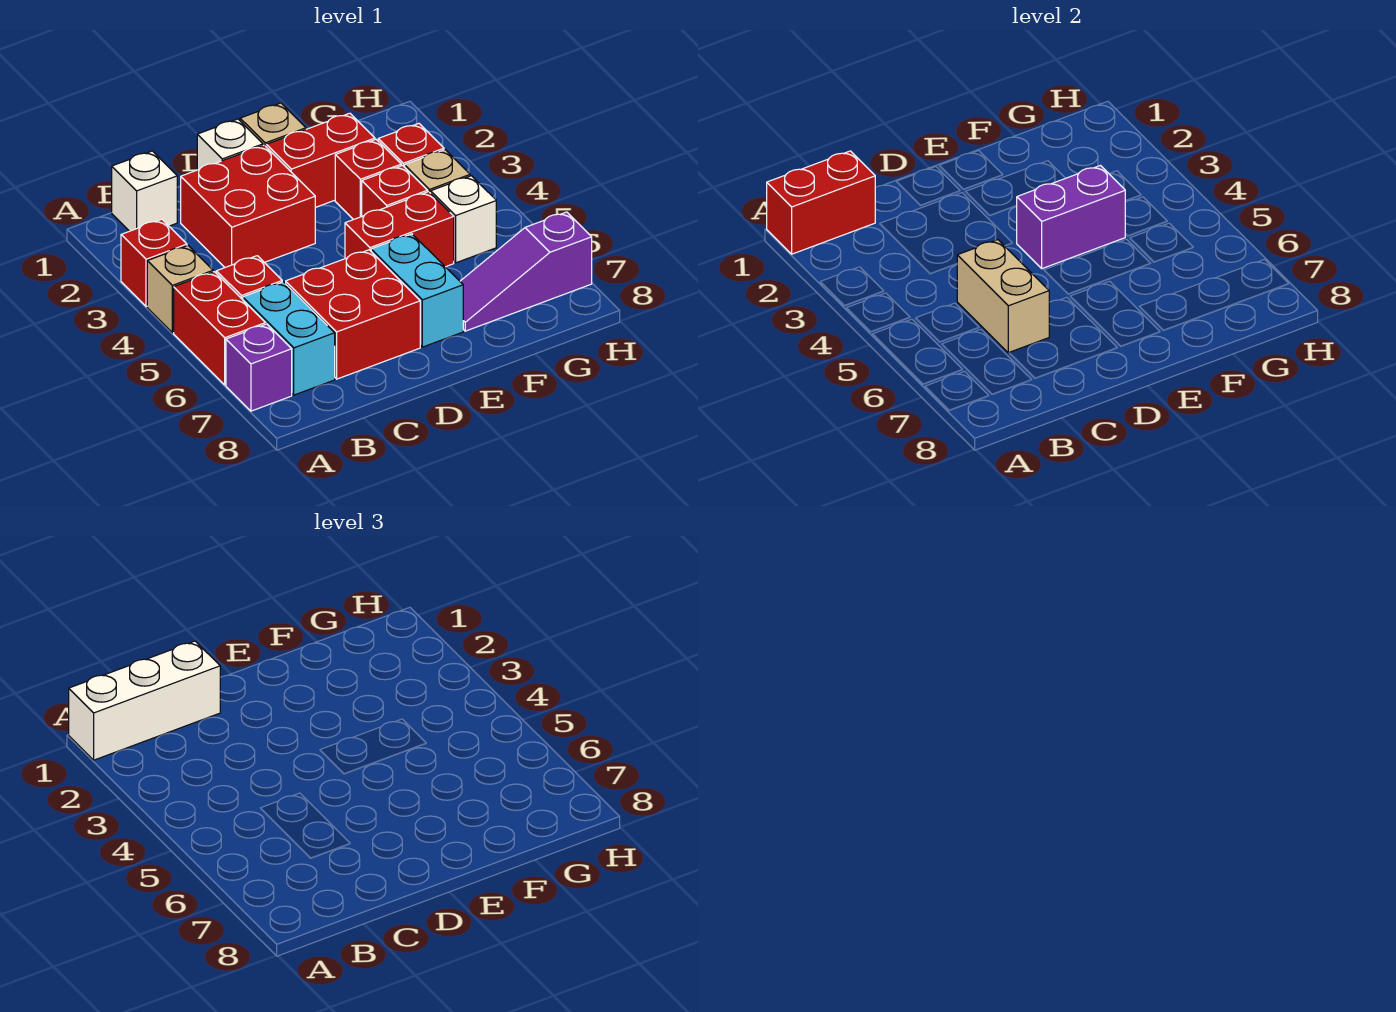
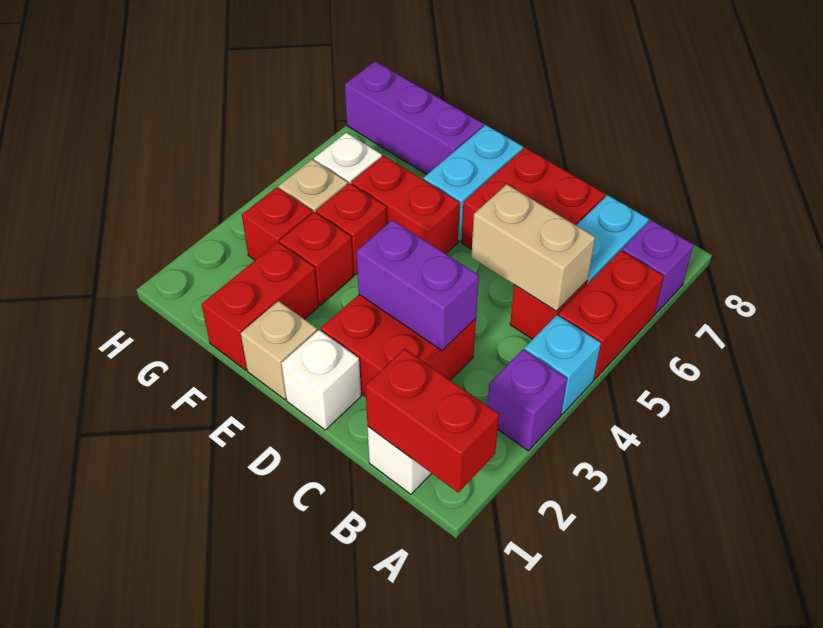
white brick A1:C1 level 3 -> none
red brick A3 level 1 -> purple brick A3 level 1
tan brick A4 level 1 -> cyan brick A4 level 1
tan brick C5:C6 level 2 -> tan brick B5:C5 level 2
red brick E2:F2 level 1 -> red brick F1:F2 level 1
purple brick E4:F4 level 2 -> purple brick C3:D3 level 2
purple slope F7:H7 level 1 top H -> purple brick F7:H7 level 1

